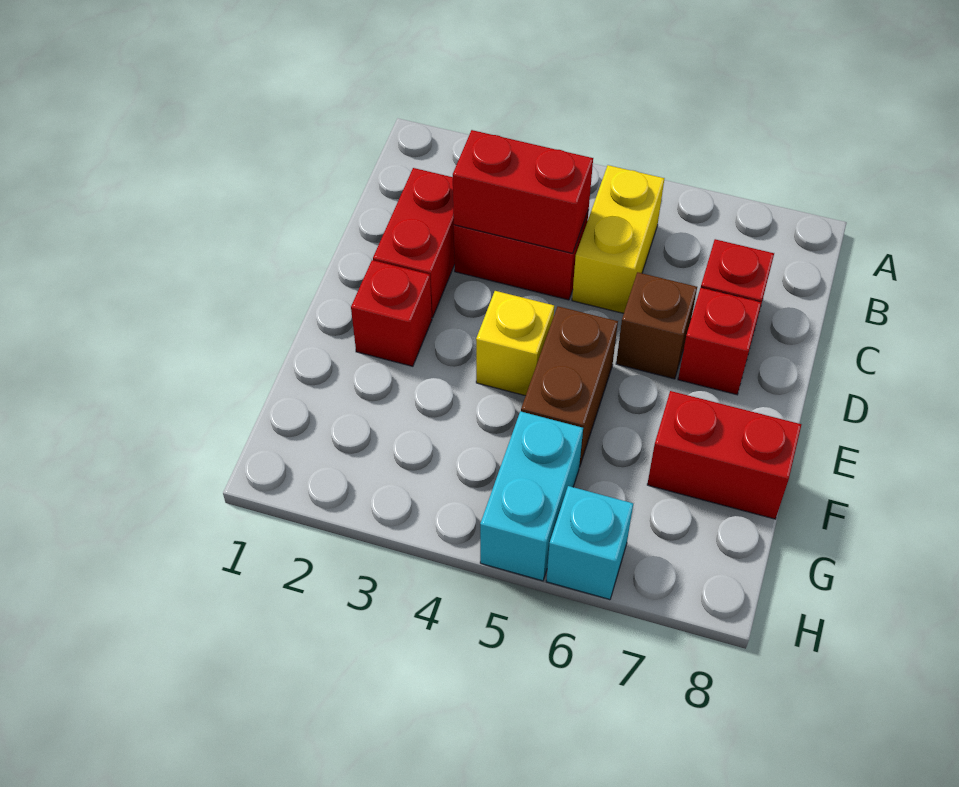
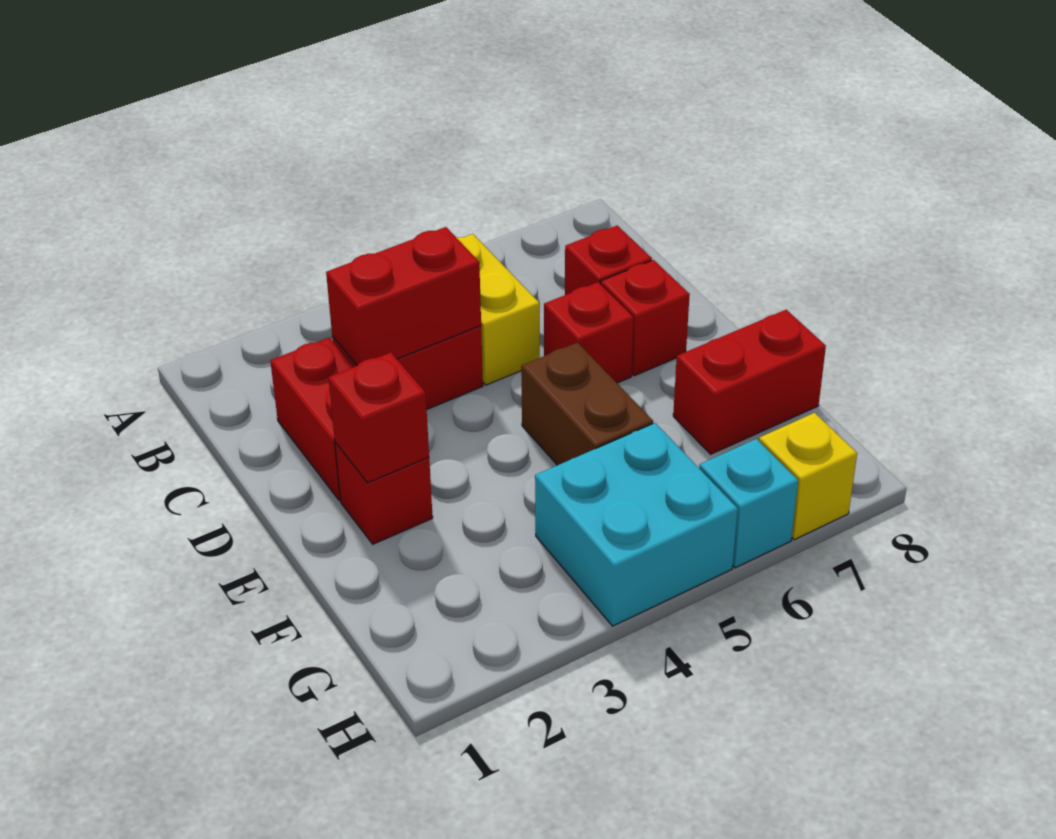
brown brick D6 level 1 -> red brick D6 level 1
none -> red brick E2 level 2
yellow brick E4 level 1 -> yellow brick H7 level 1
cyan brick G5:H5 level 1 -> cyan brick G4:H5 level 1

